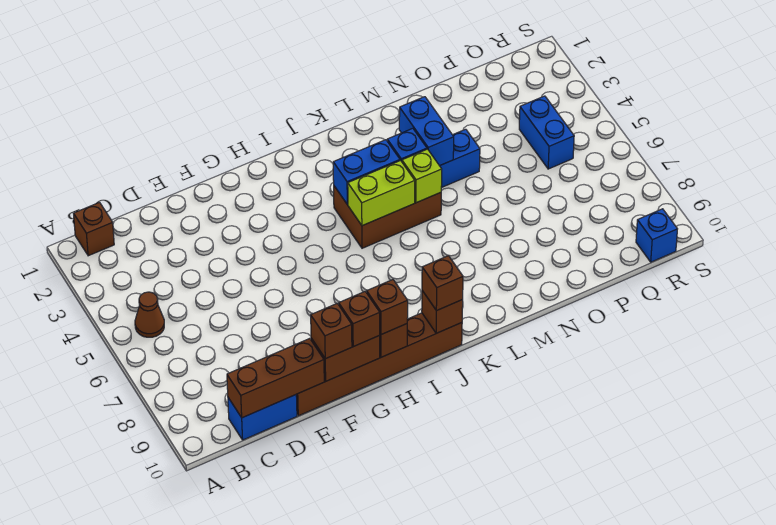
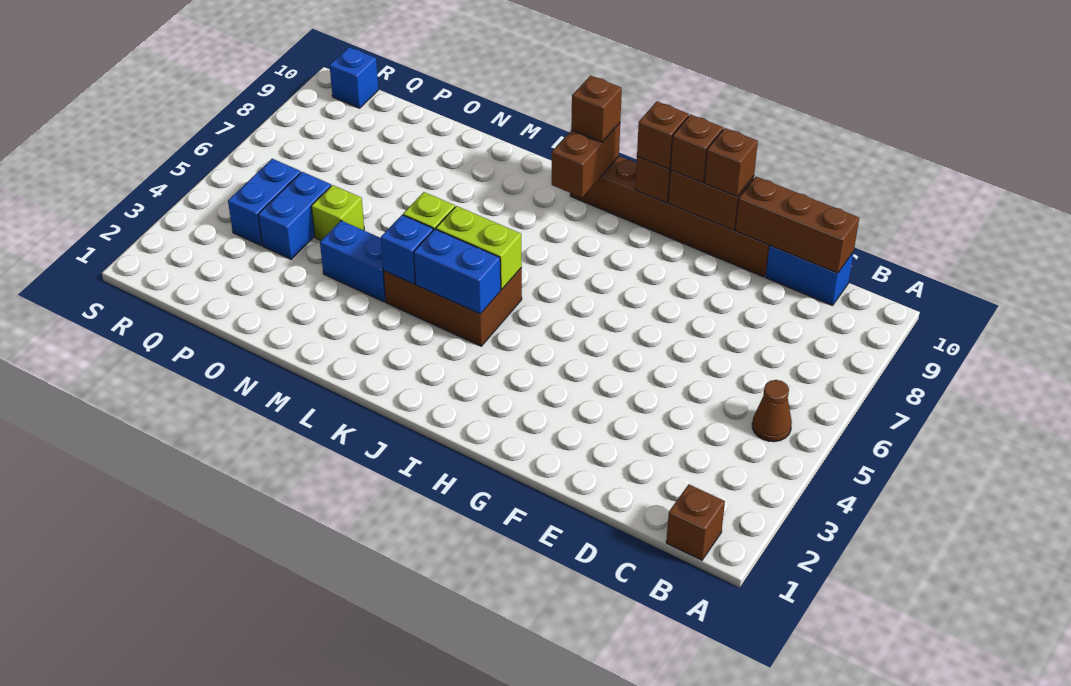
brown brick J10 level 2 -> brown brick J9:J10 level 2
blue brick M3:M4 level 2 -> blue brick P4:P5 level 1
none -> lime brick O5 level 1

